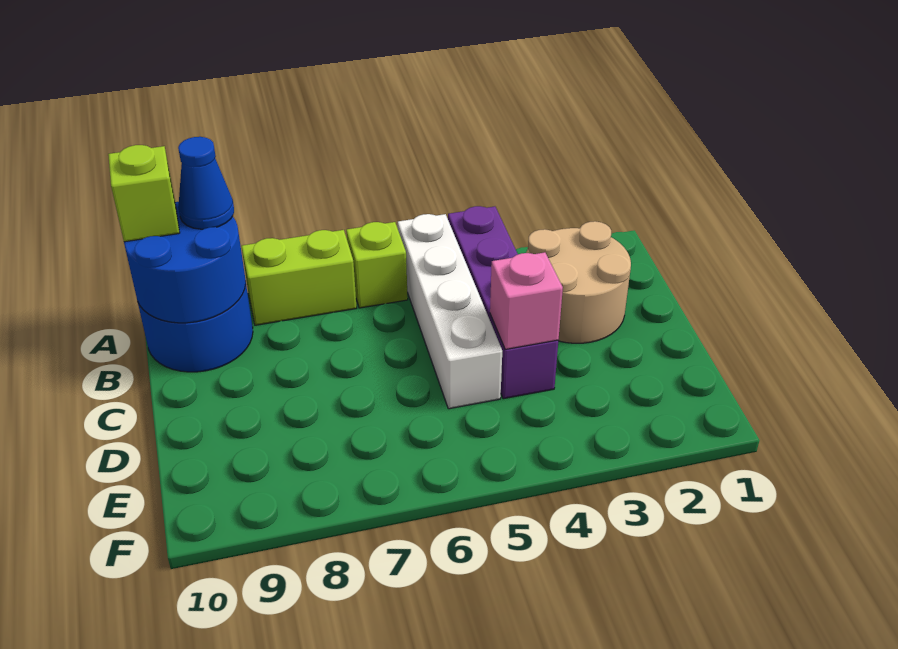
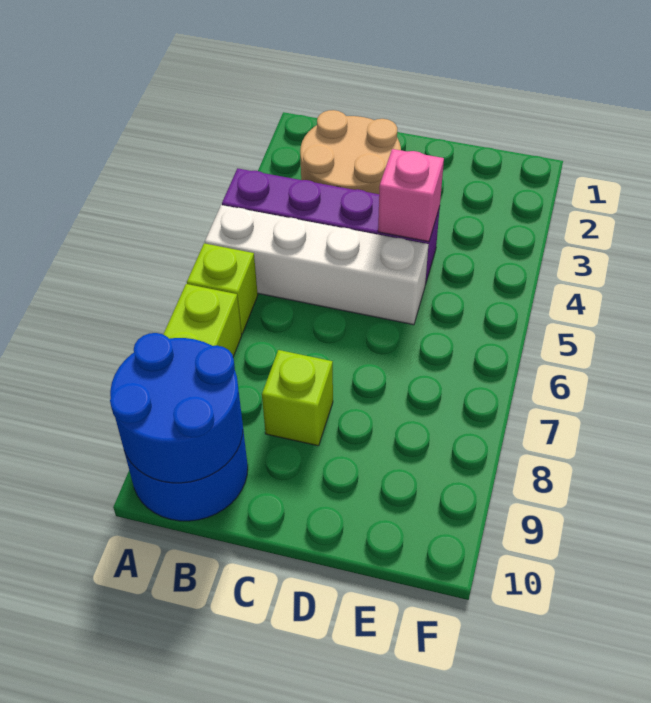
blue cone A9 level 3 -> none
lime brick A10 level 3 -> lime brick C8 level 1

